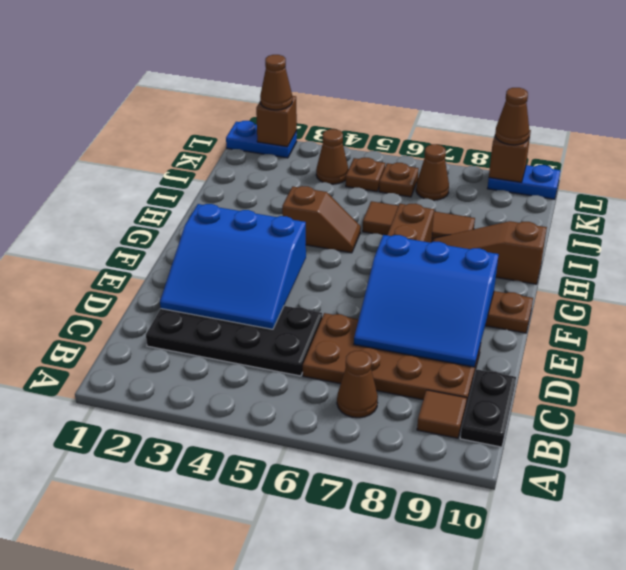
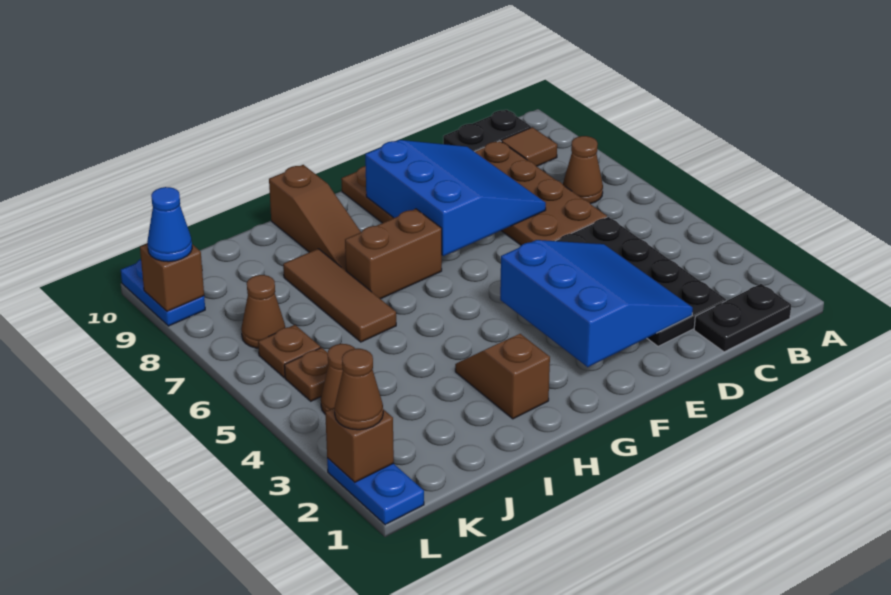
none -> black plate B1:C1 level 1
brown slope H4:H5 level 1 top 4 -> brown slope H2:H3 level 1 top 2
brown cone L9 level 3 -> blue cone L9 level 3

